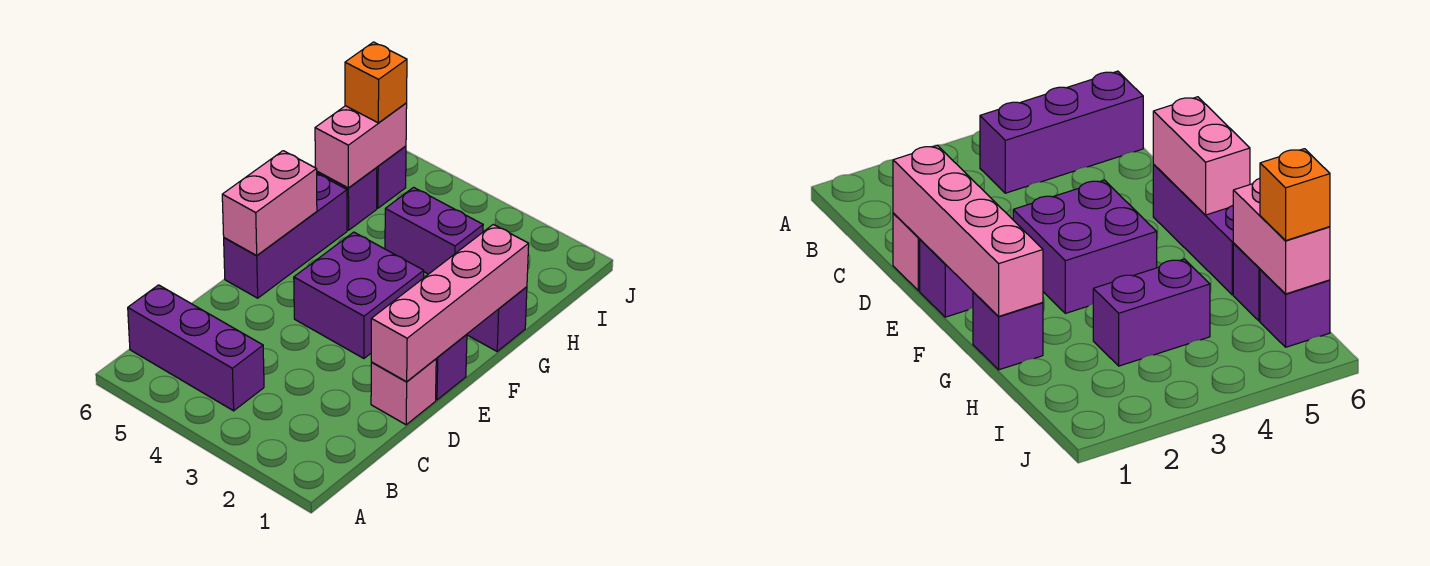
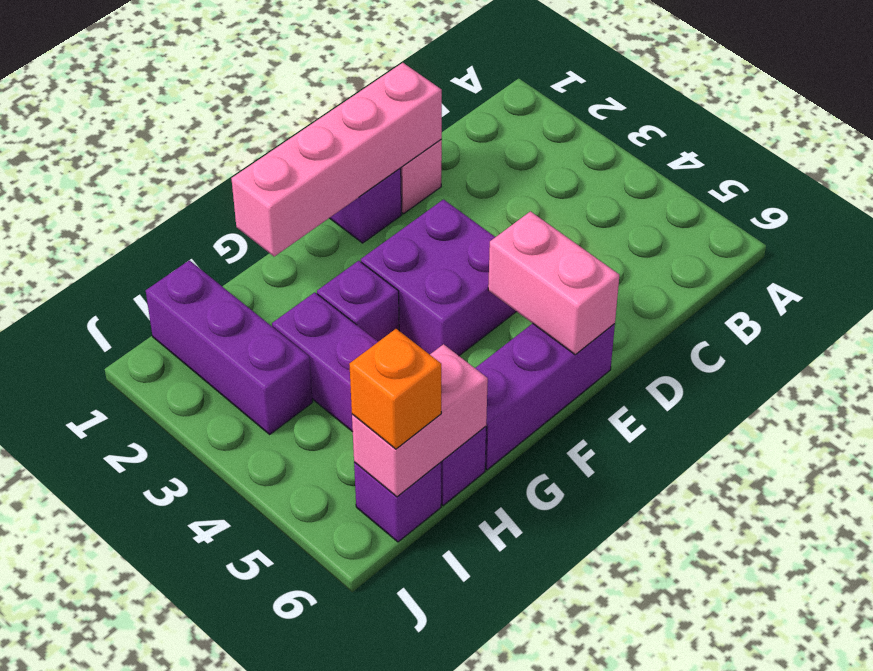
purple brick B4:B6 level 1 -> purple brick I1:I3 level 1
pink brick E6:F6 level 2 -> pink brick E5:E6 level 2
purple brick G1 level 1 -> purple brick G3 level 1

